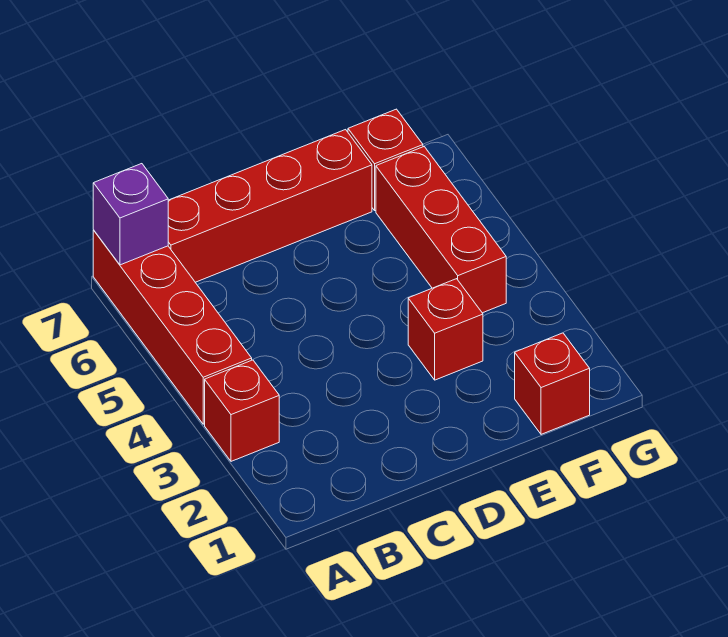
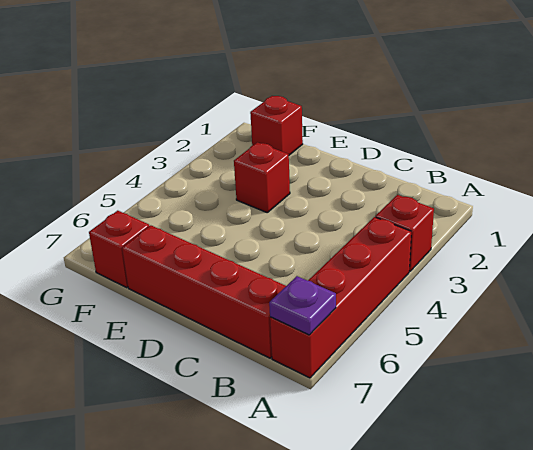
purple brick A7 level 2 -> purple plate A7 level 2
red brick F4:F6 level 1 -> none

